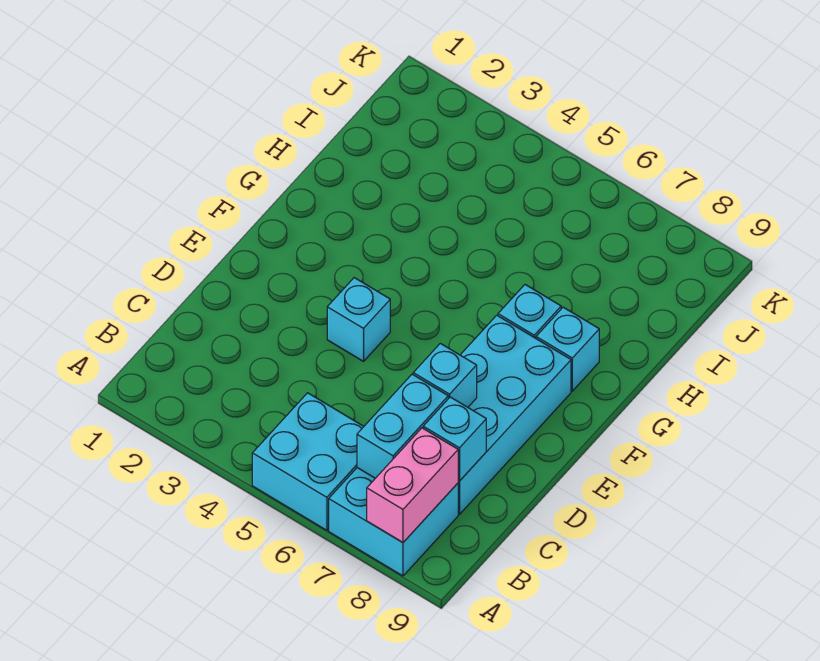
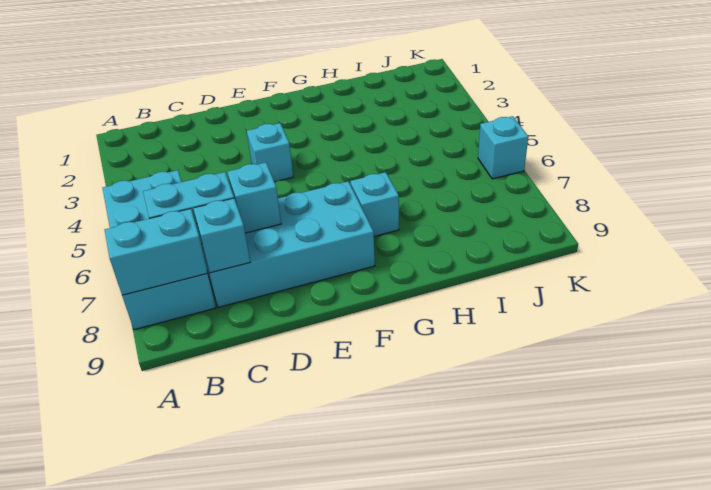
pink brick A8:B8 level 2 -> cyan brick A8:B8 level 2
cyan brick G8 level 1 -> cyan brick K6 level 1

